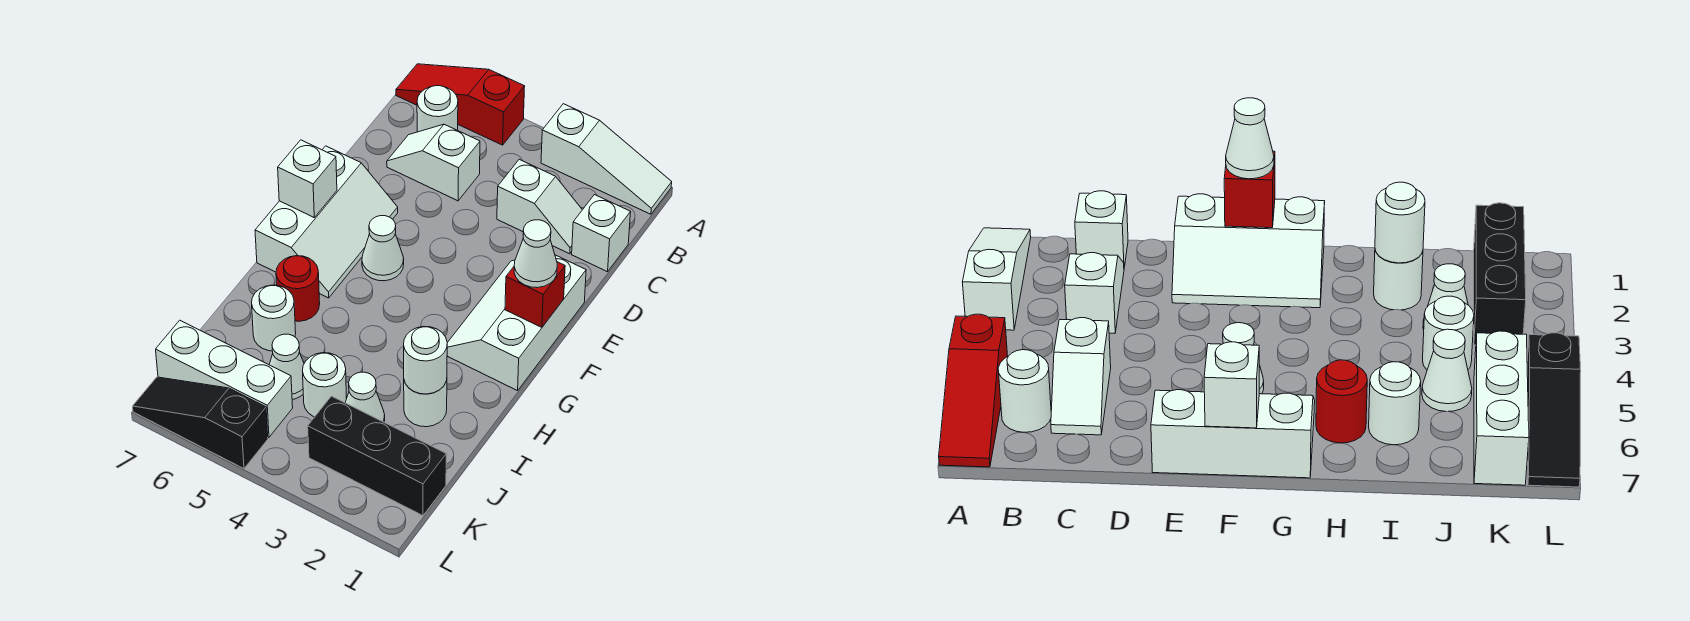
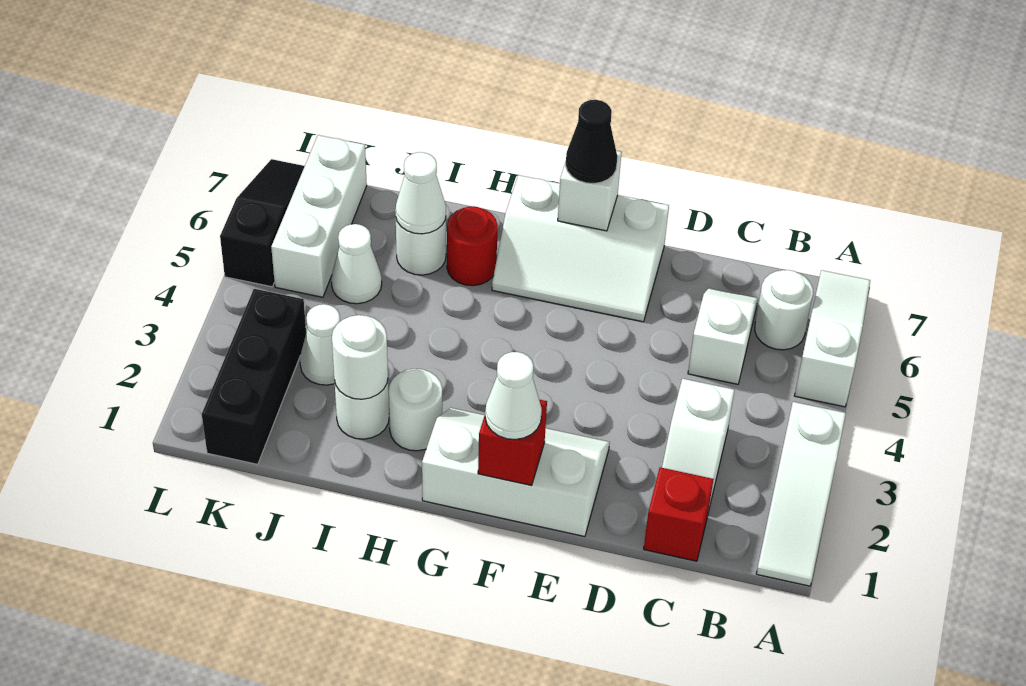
red slope A5:A7 level 1 top 5 -> white slope A5:A7 level 1 top 5
white brick C1 level 1 -> red brick C1 level 1
white cone F5 level 1 -> white cone I6 level 2
none -> black cone F7 level 3
white round brick J4 level 1 -> white round brick H2 level 1

